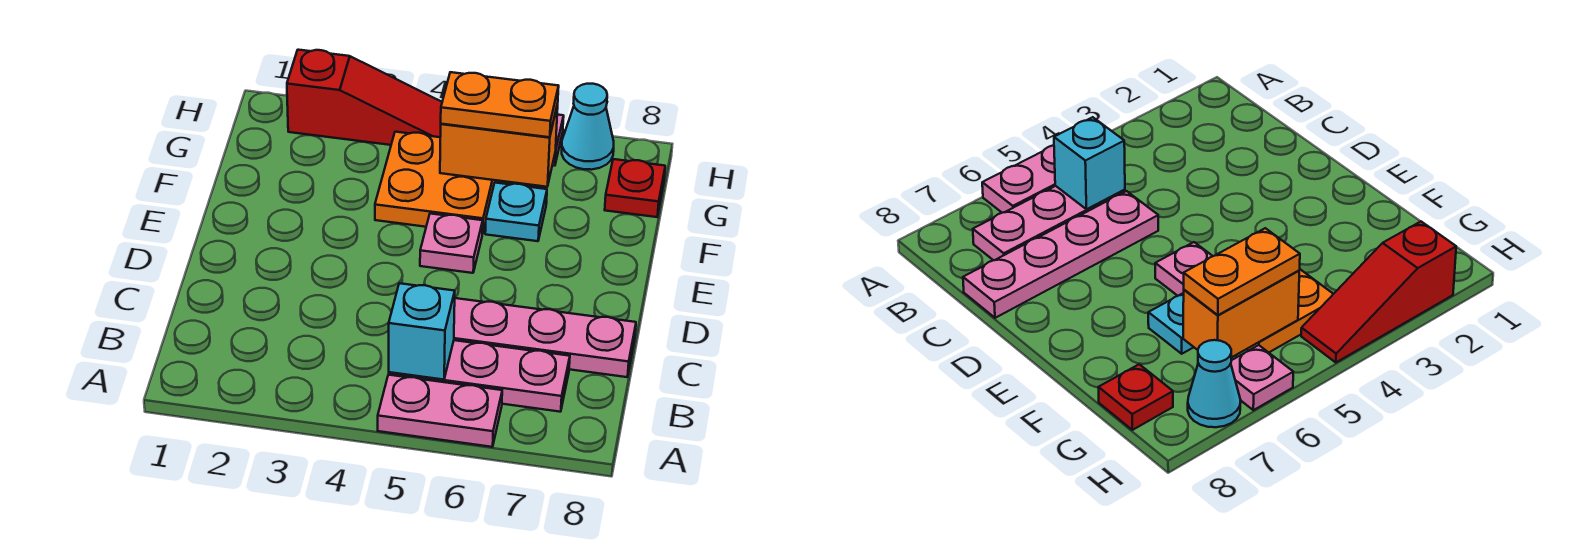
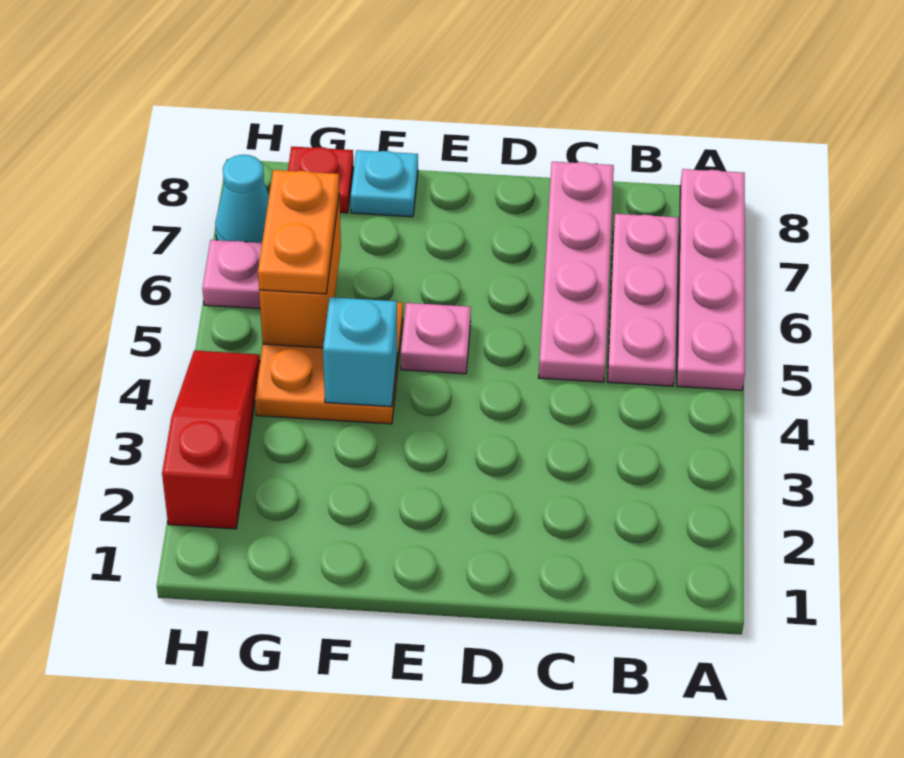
pink plate A5:A6 level 1 -> pink plate A5:A8 level 1
cyan brick B5 level 2 -> cyan brick F4 level 2
cyan plate F6 level 1 -> cyan plate F8 level 1

